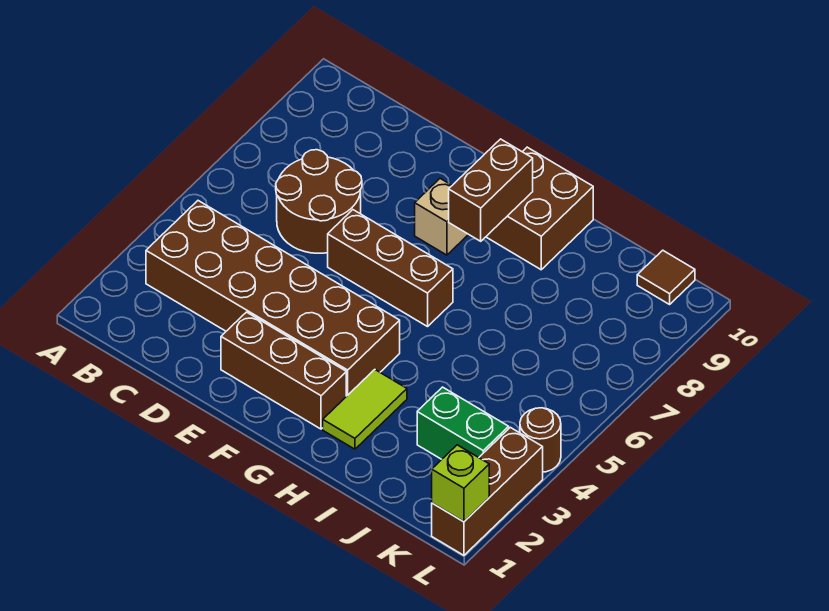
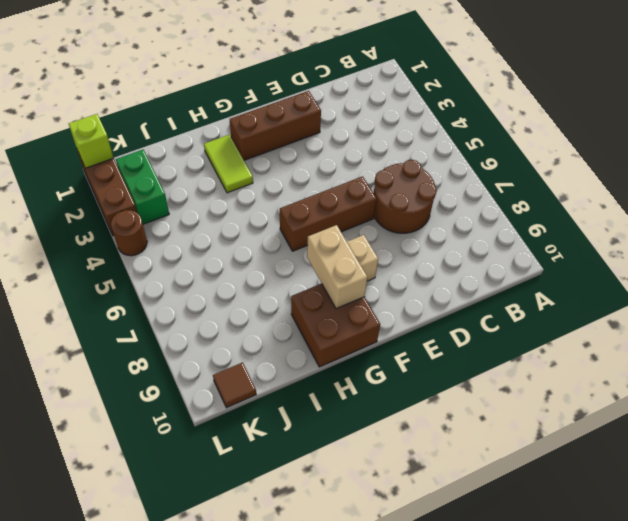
brown brick B3:G4 level 1 -> none
brown brick G8:G9 level 2 -> tan brick G8:G9 level 2
green brick J3:K3 level 1 -> green brick K2:K3 level 1

